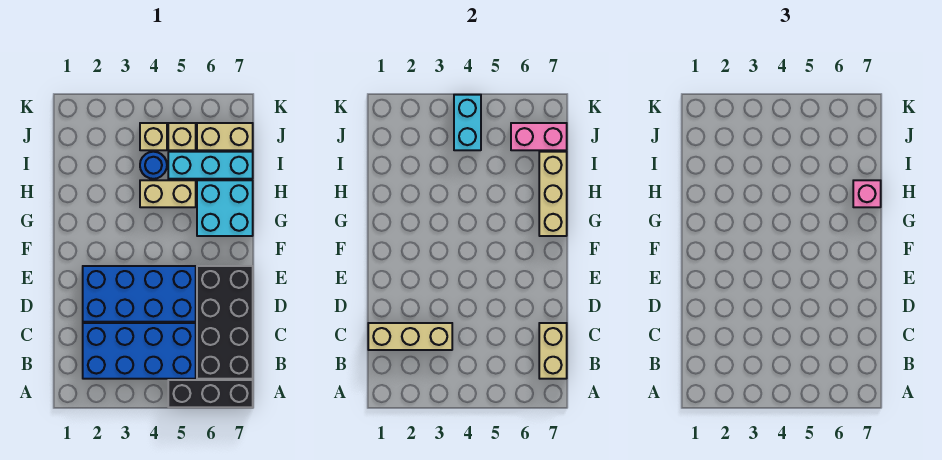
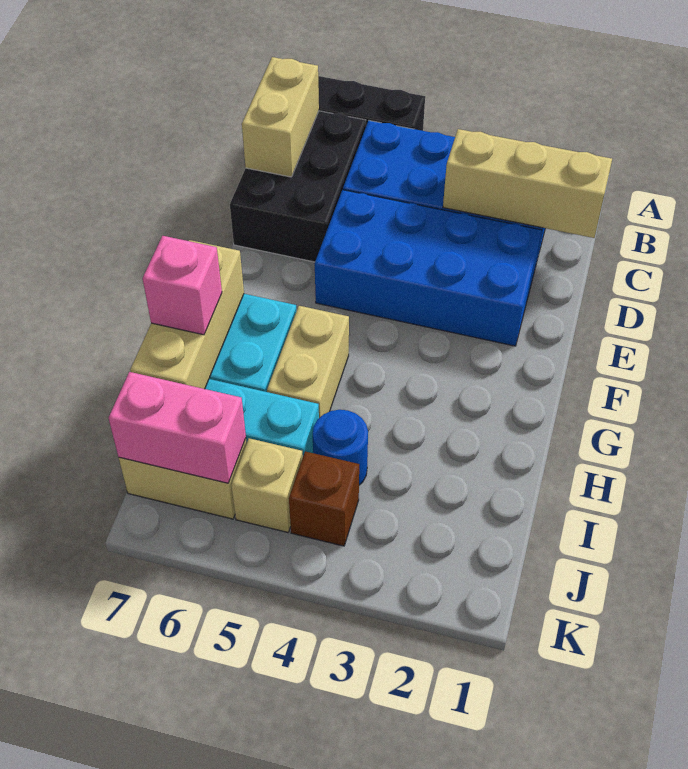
black brick B6:E7 level 1 -> black brick B6:D7 level 1
tan brick H4:H5 level 1 -> tan brick G5:H5 level 1
tan brick J4 level 1 -> brown brick J4 level 1
cyan brick J4:K4 level 2 -> none

